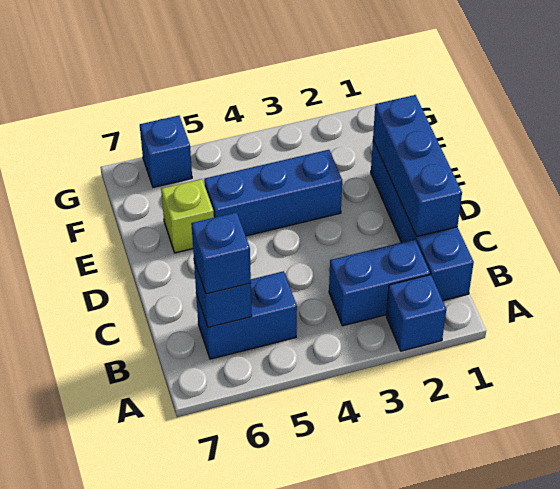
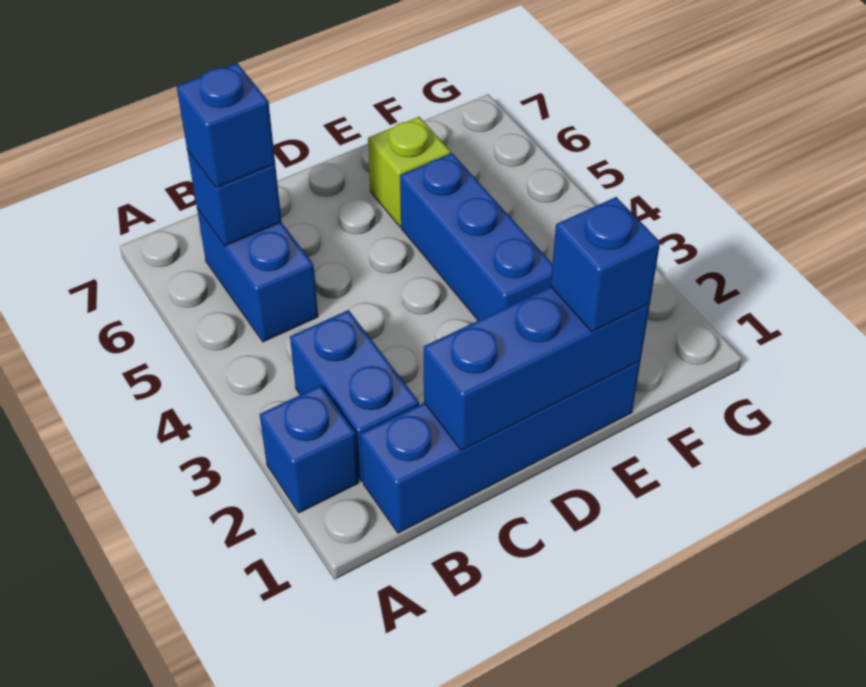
blue brick G6 level 1 -> blue brick E1 level 3

